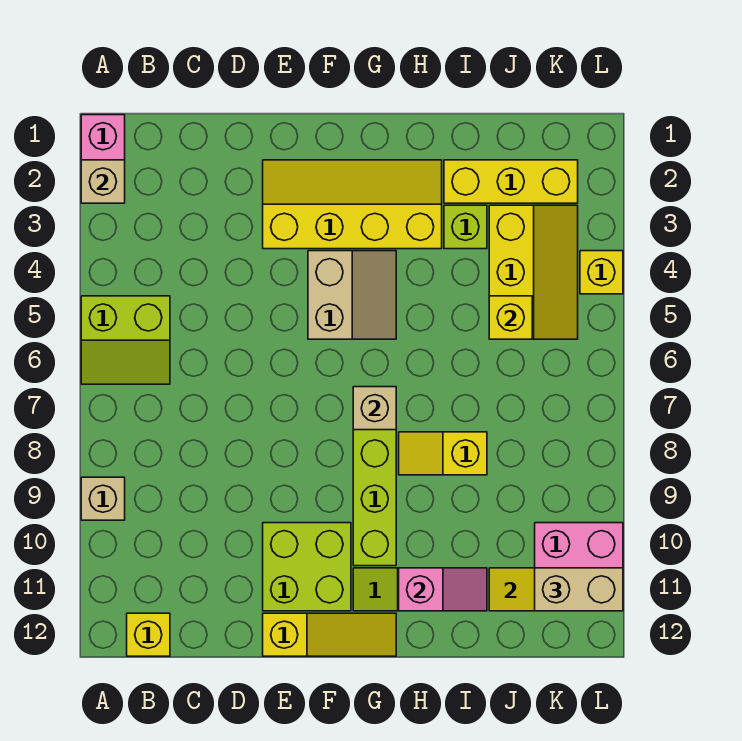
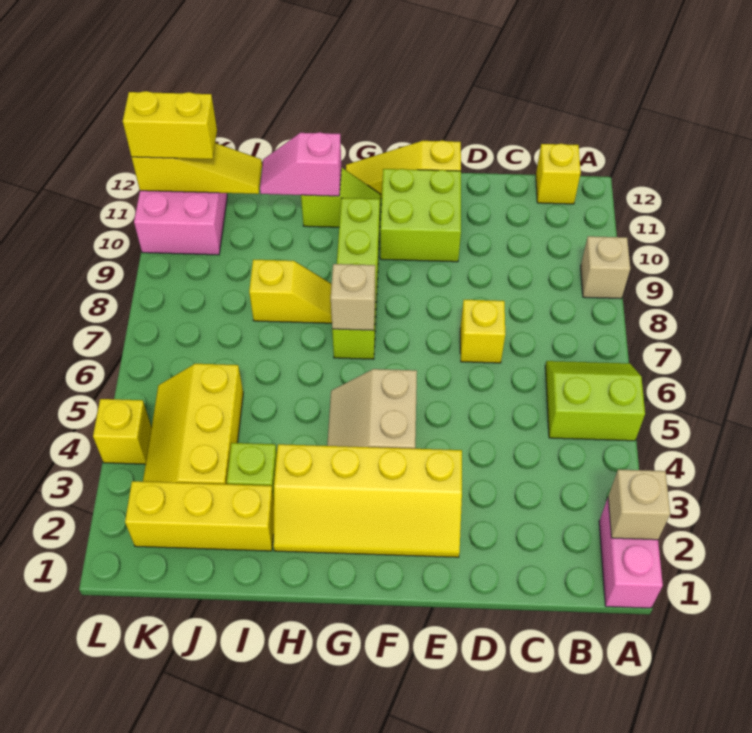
yellow brick J5 level 2 -> yellow brick D7 level 1
tan brick K11:L11 level 3 -> yellow brick K11:L11 level 3

